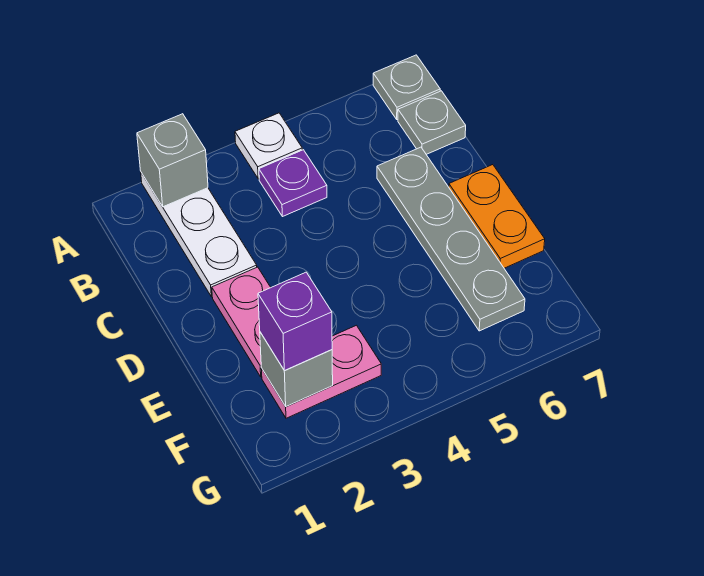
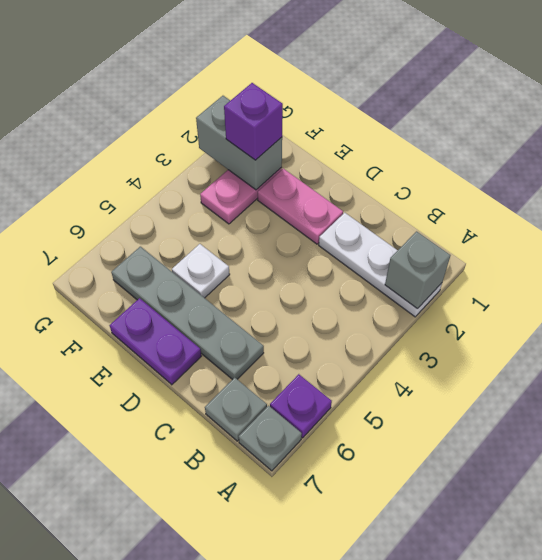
white plate A4 level 1 -> white plate E5 level 1
purple plate B4 level 1 -> purple plate A6 level 1
orange plate D7:E7 level 1 -> purple plate D7:E7 level 1
grey brick F2 level 2 -> grey brick F2:G2 level 2

